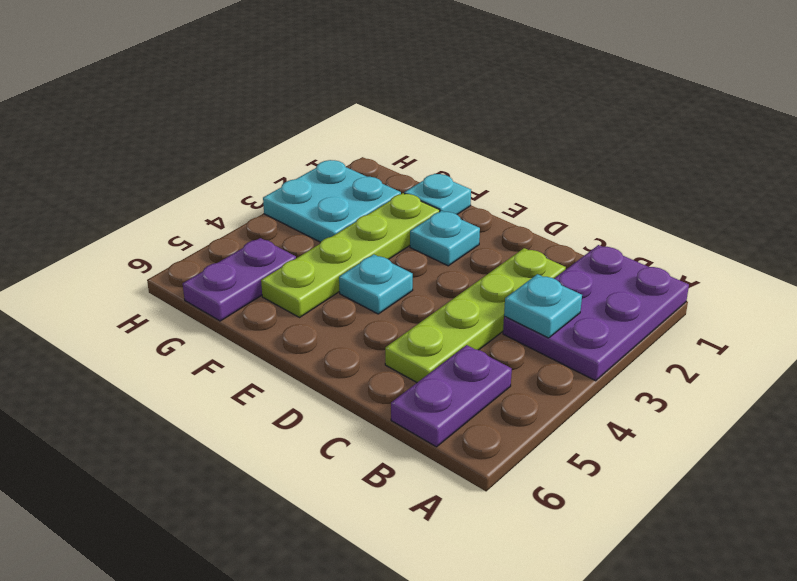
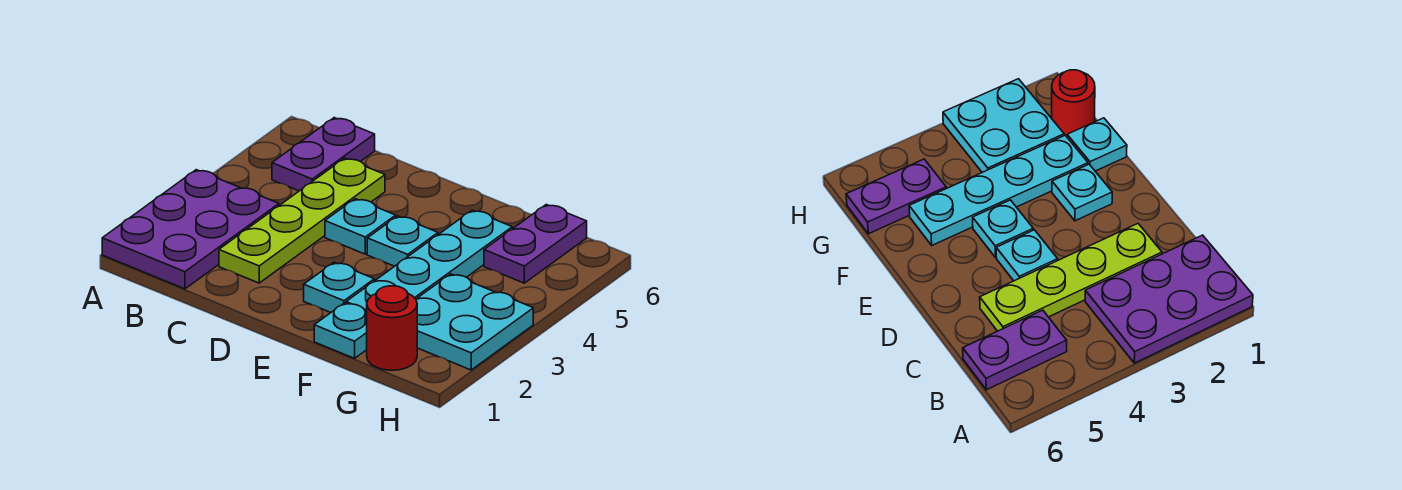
cyan plate B3 level 2 -> cyan plate D4 level 1
lime plate F2:F5 level 1 -> cyan plate F2:F5 level 1
none -> red round brick G1 level 1

